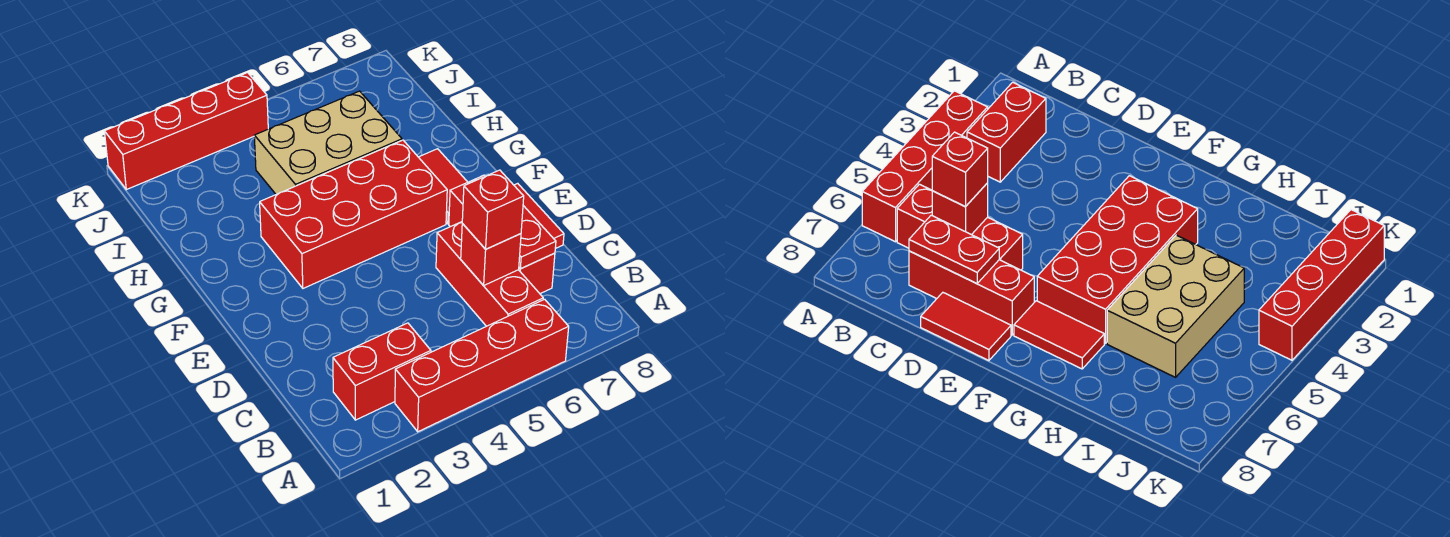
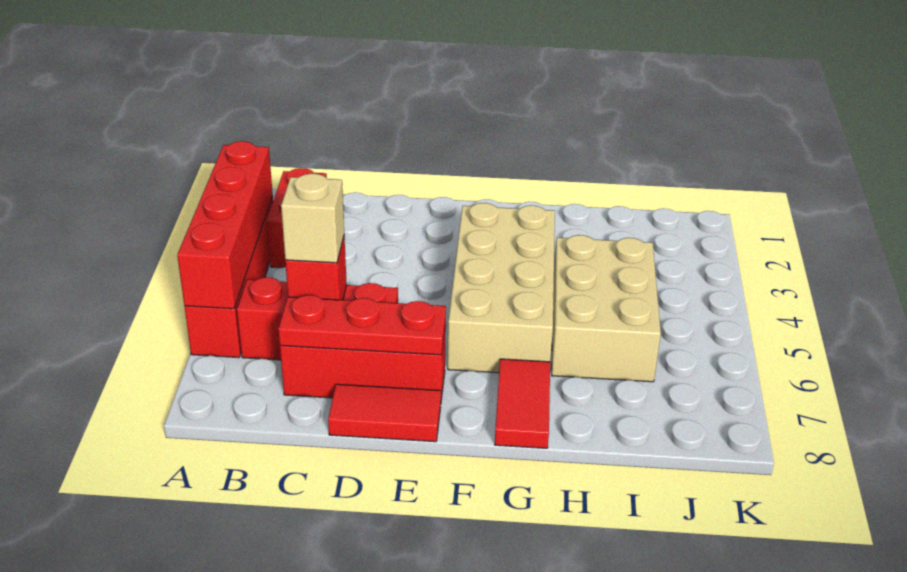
red brick C6 level 3 -> tan brick C6 level 3
red plate C7:D7 level 2 -> red plate C7:E7 level 2
red brick F3:G6 level 1 -> tan brick F3:G6 level 1
red tile F7:G7 level 1 -> red tile G7:G8 level 1
red brick K1:K4 level 1 -> red brick A3:A6 level 2

